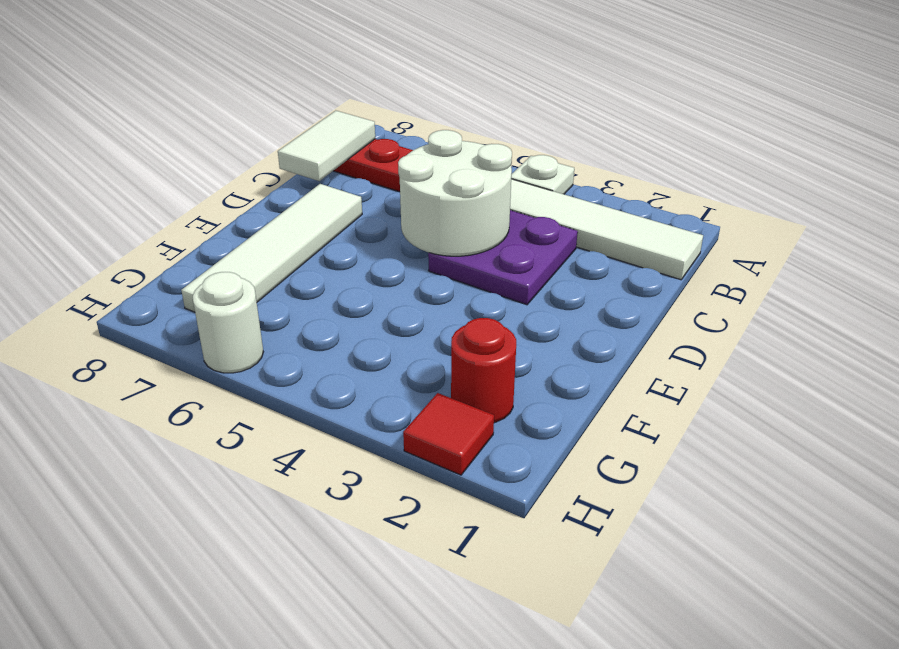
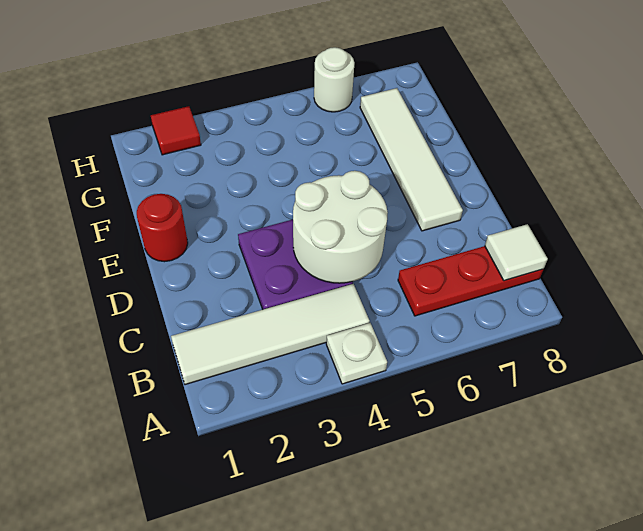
white tile B8:C8 level 2 -> white tile B8 level 2
red round brick G2 level 1 -> red round brick E1 level 1

